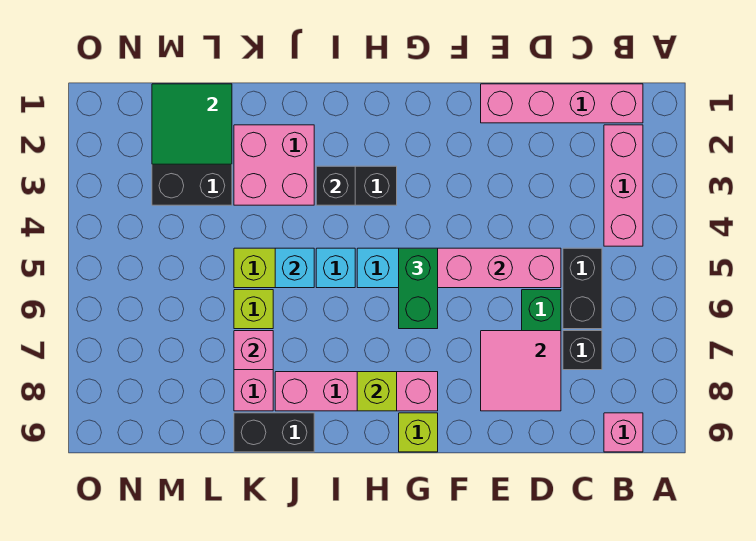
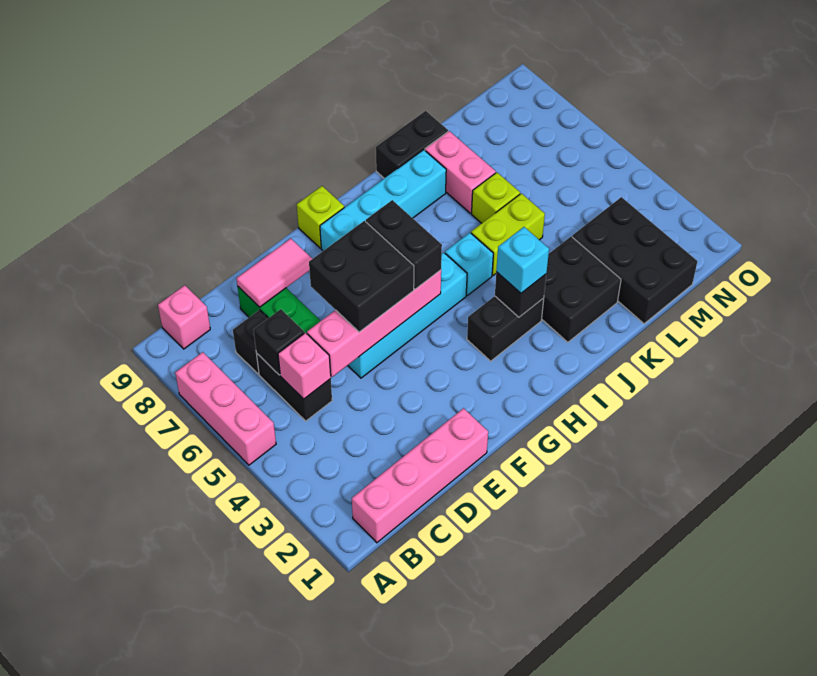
pink brick B2:B4 level 1 -> pink brick A5:A7 level 1
none -> black brick C6 level 2
pink tile D7:E8 level 2 -> pink tile D8:E8 level 2
none -> black brick E5:F6 level 3
green brick G5:G6 level 3 -> black brick G5:G6 level 3
pink brick G8:J8 level 1 -> cyan brick G8:J8 level 1
lime brick H8 level 2 -> none
pink brick J2:K3 level 1 -> black brick J2:K3 level 1
cyan brick J5 level 2 -> cyan brick I3 level 3
pink brick K7 level 2 -> pink brick C5 level 2
green tile L1:M2 level 2 -> none

